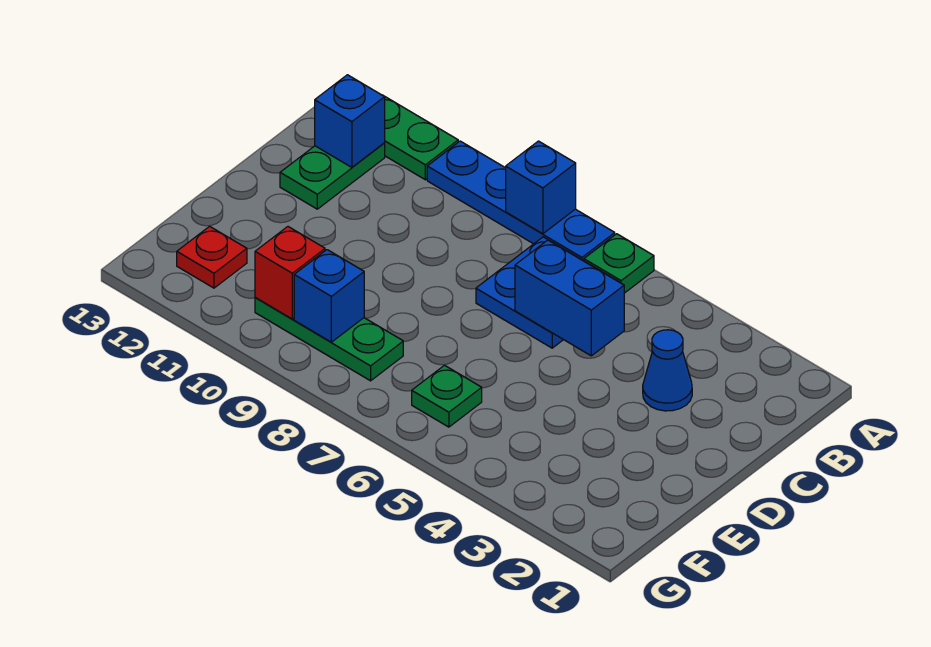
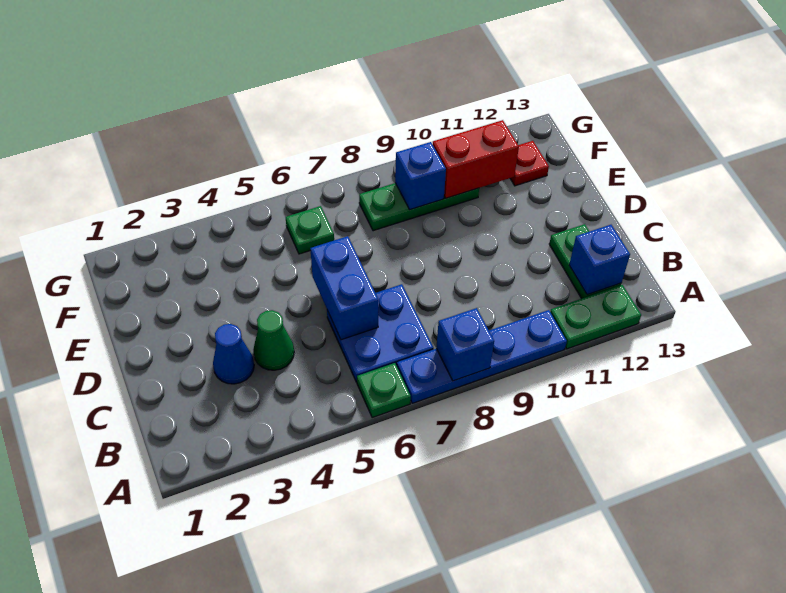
none -> green cone C4 level 1
blue brick C5:C6 level 2 -> blue brick C6:D6 level 2
red brick F10 level 2 -> red brick F10:F11 level 2

